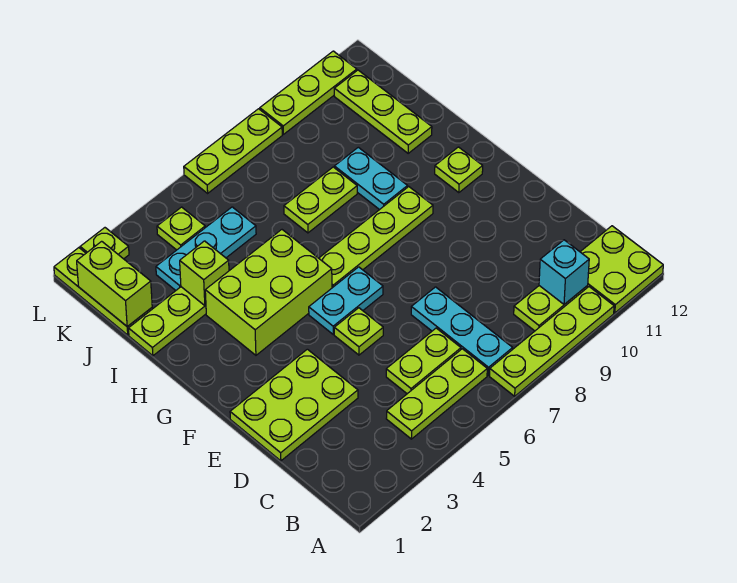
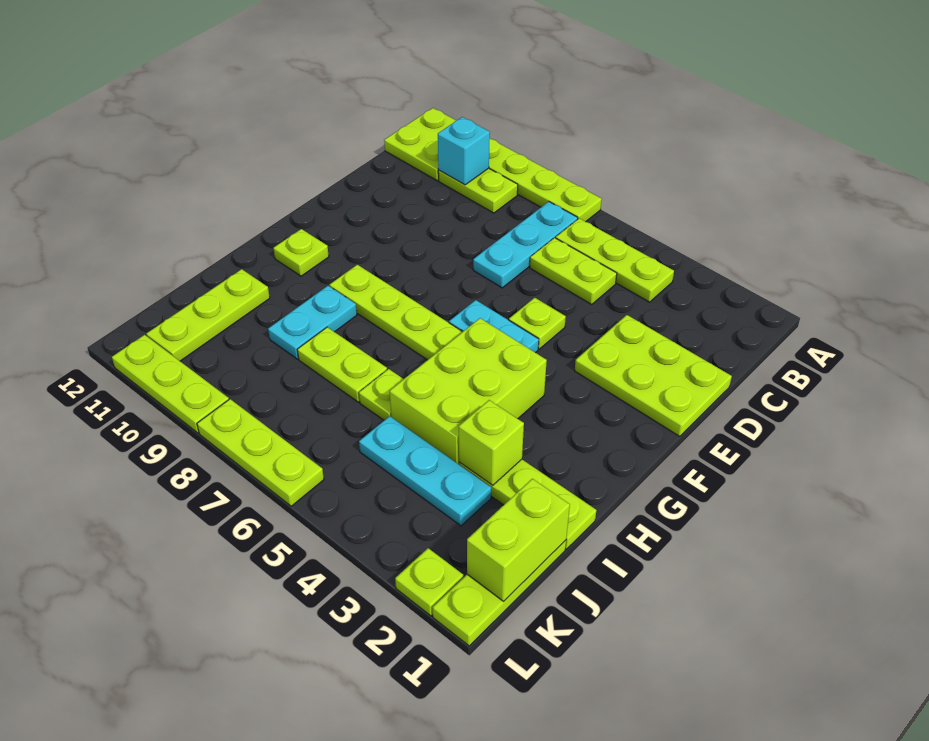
lime brick G3:H5 level 1 -> lime brick G4:I5 level 1
lime plate K4 level 1 -> lime plate I6 level 1

